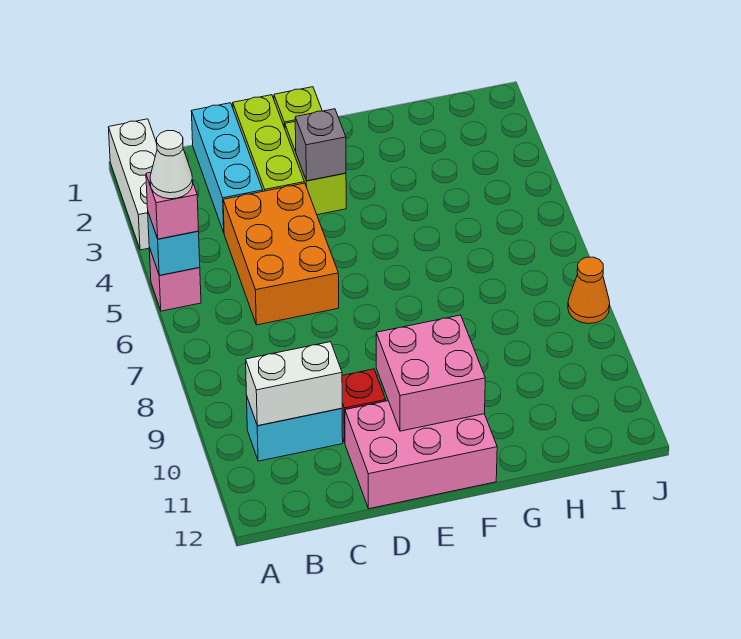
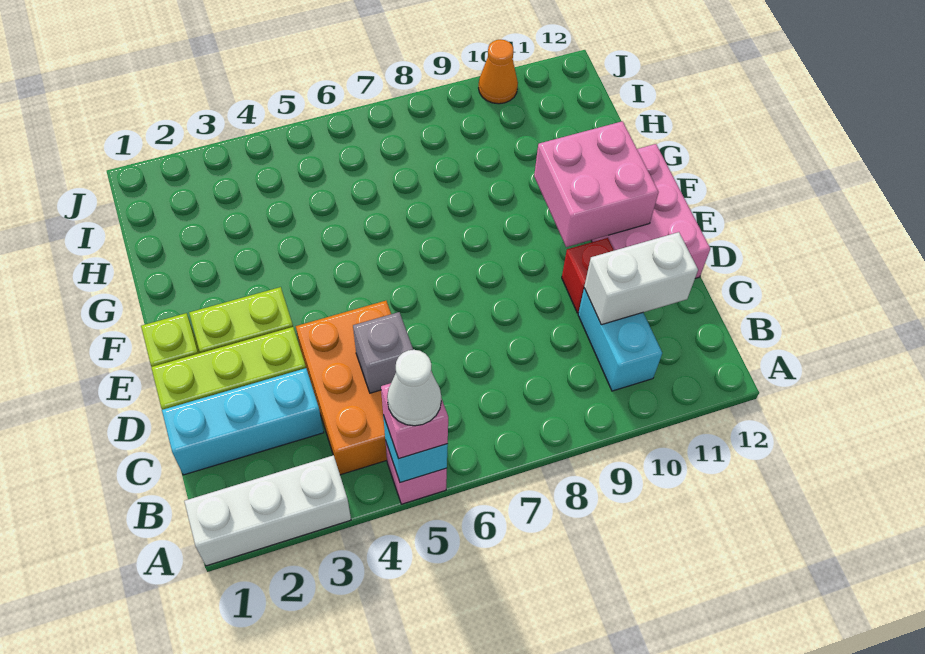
white brick B10:C10 level 2 -> white brick C10:C11 level 2
orange brick C4:D6 level 1 -> orange brick B4:D5 level 1
grey brick E3 level 2 -> grey brick C5 level 2
orange cone J8 level 1 -> orange cone J10 level 1

